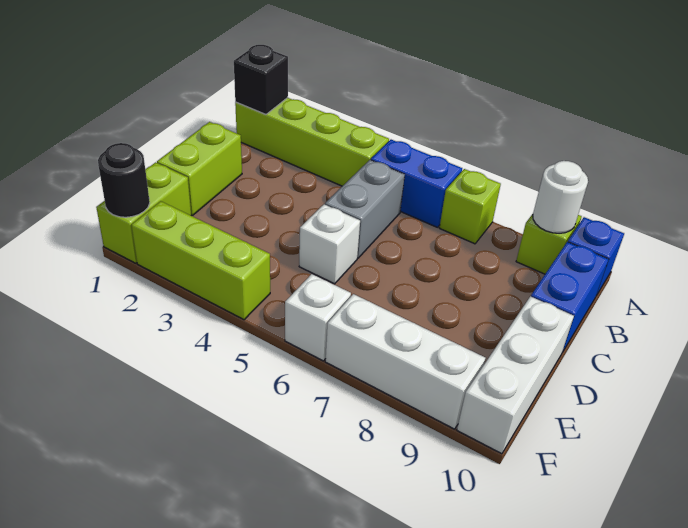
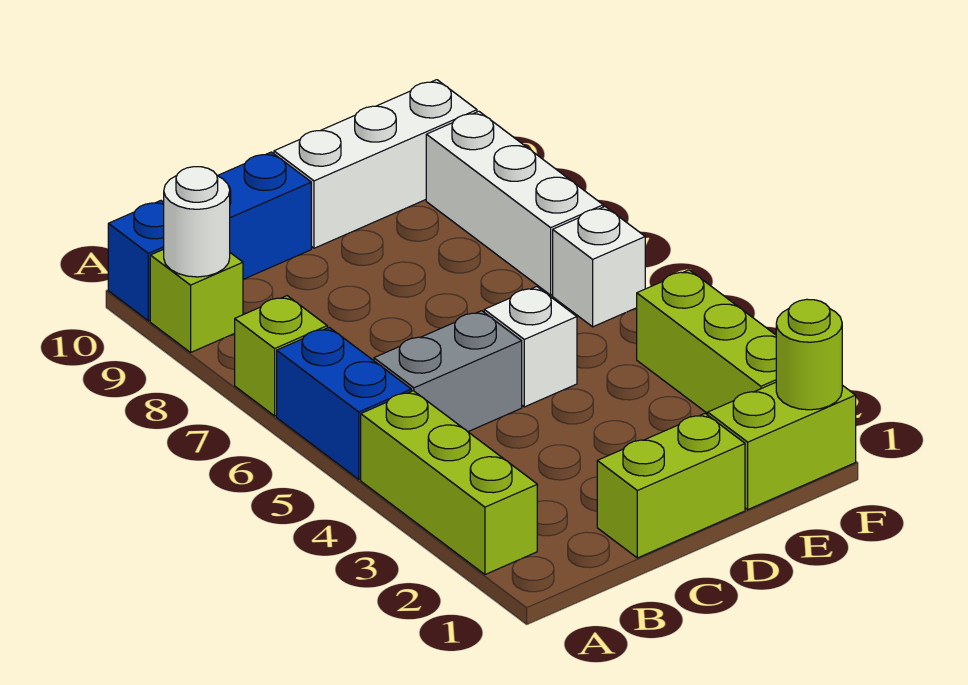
lime brick A1:A4 level 1 -> lime brick A2:A4 level 1
black brick A1 level 2 -> none
black round brick F1 level 2 -> lime round brick F1 level 2

